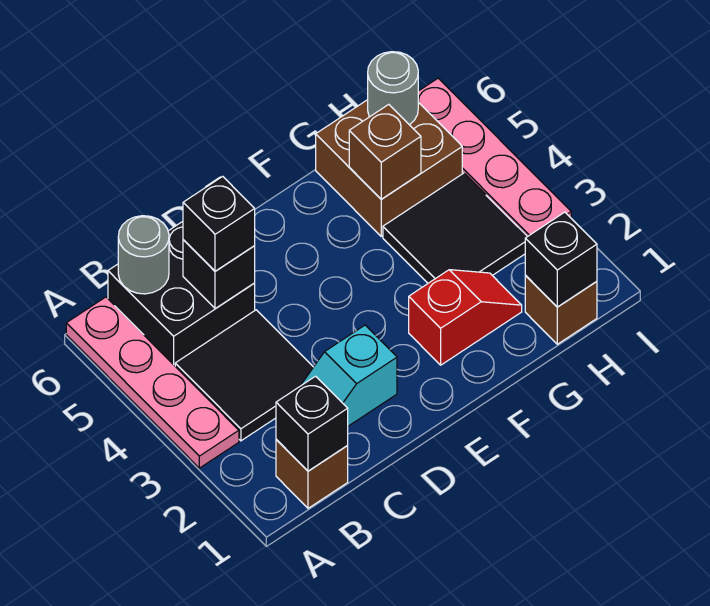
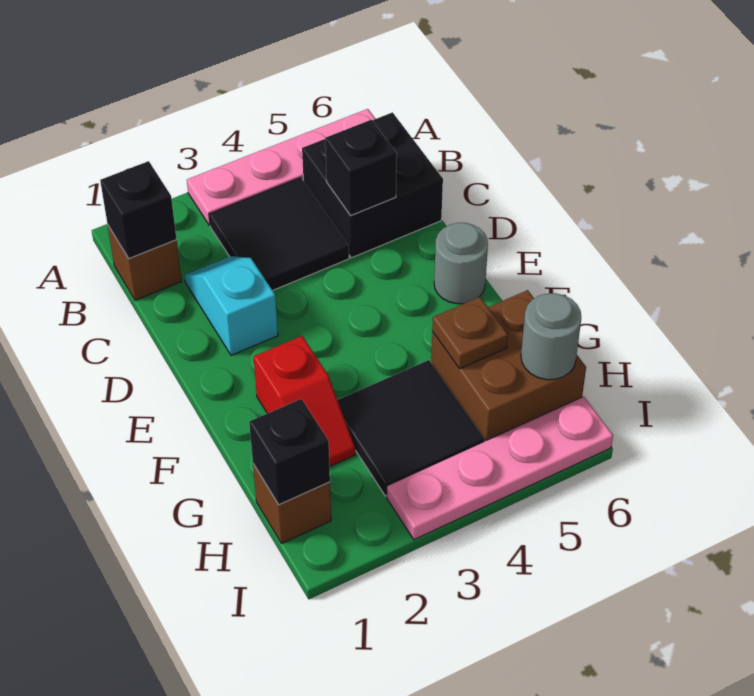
grey round brick B6 level 2 -> grey round brick E6 level 1
black brick C5 level 3 -> none
brown brick G5 level 2 -> brown plate G5 level 2

